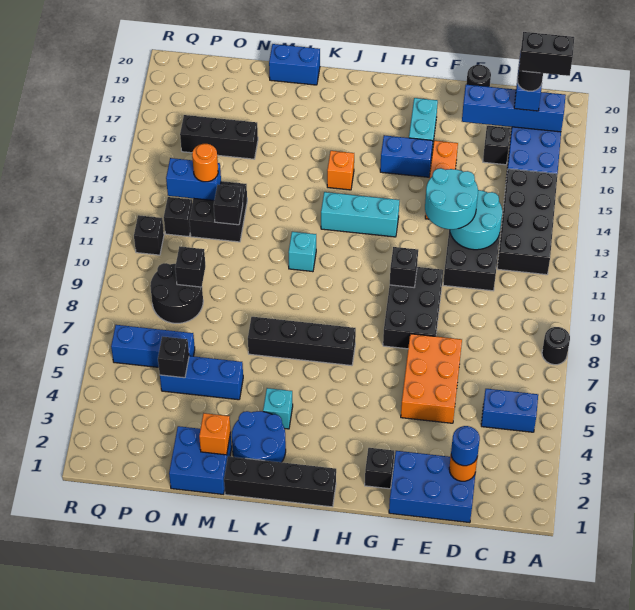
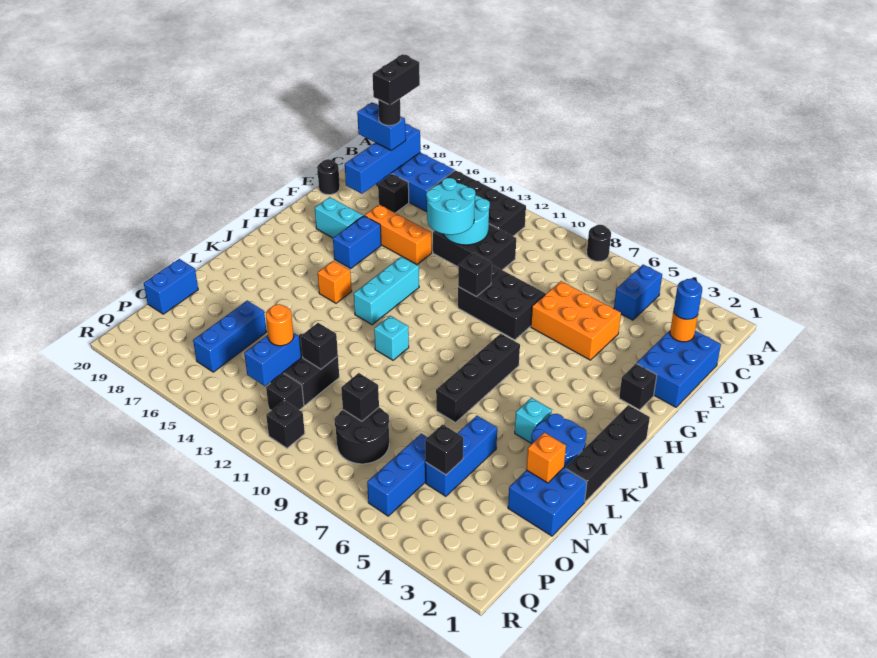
blue brick L20:M20 level 1 -> blue brick N20:O20 level 1
black brick N16:P16 level 1 -> blue brick N16:P16 level 1

